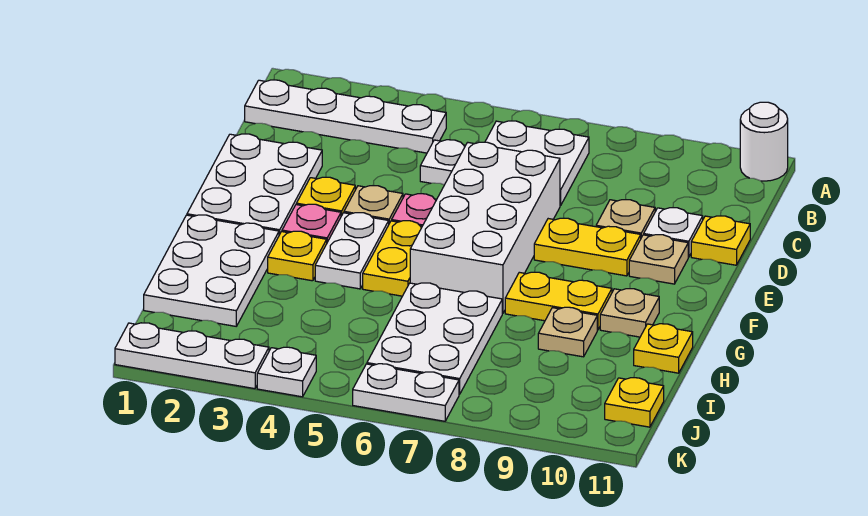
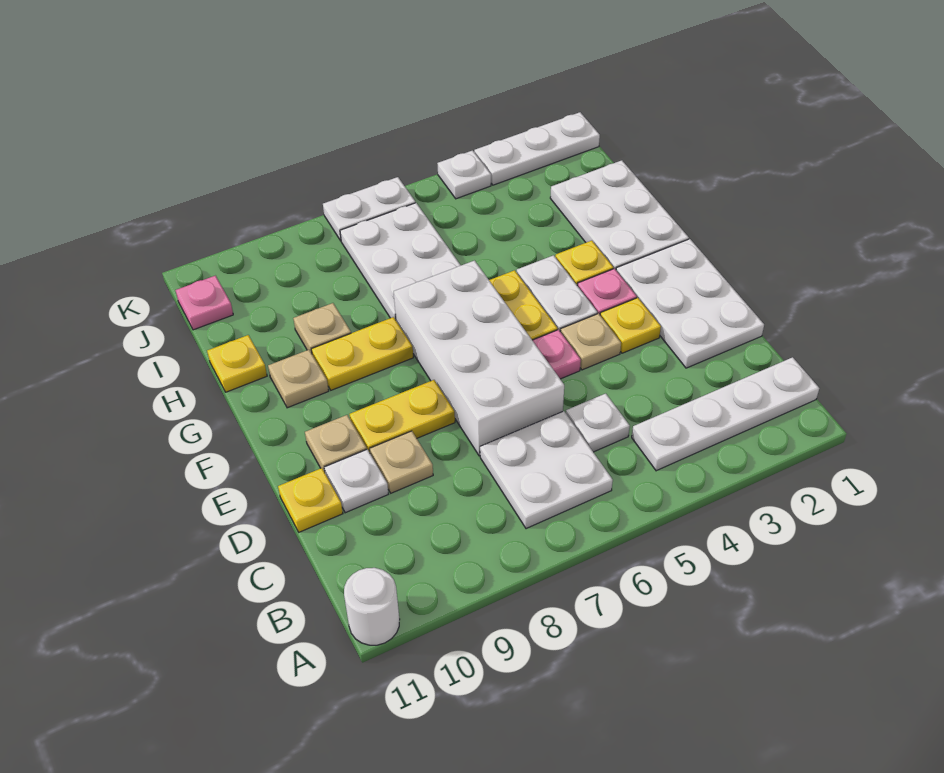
yellow plate J11 level 1 -> pink plate J11 level 1

